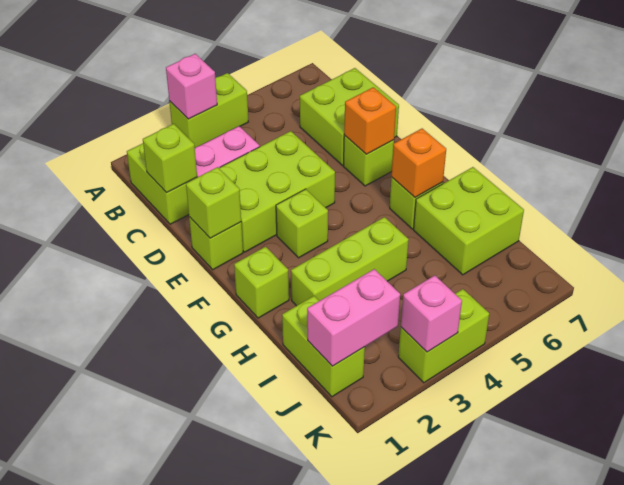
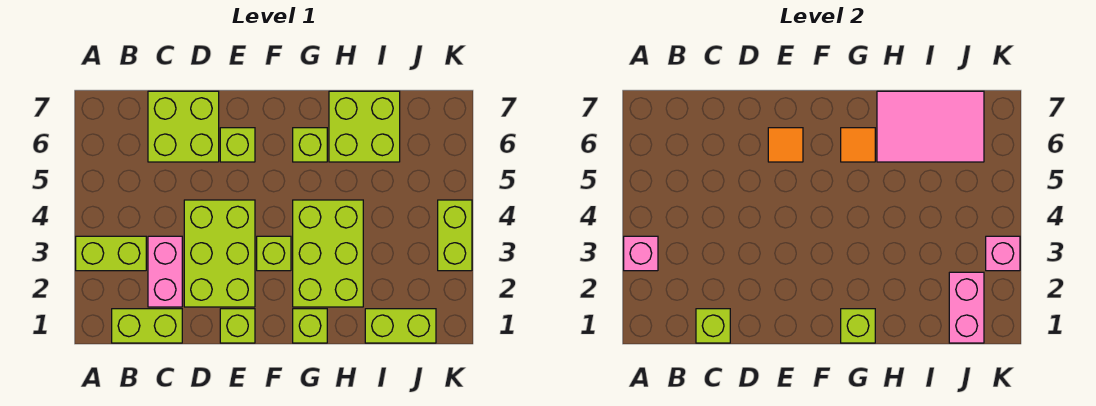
lime brick A3:A4 level 1 -> lime brick A3:B3 level 1
lime brick E1 level 2 -> lime brick G1 level 2
orange brick E6 level 2 -> orange tile E6 level 2
orange brick G6 level 2 -> orange tile G6 level 2
lime brick H2:H4 level 1 -> lime brick G2:H4 level 1
none -> pink tile H6:J7 level 2

